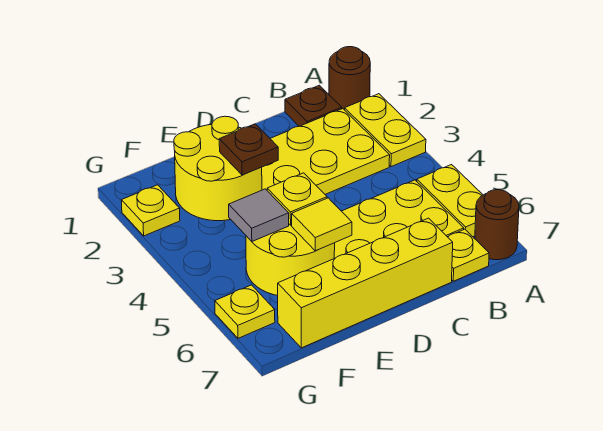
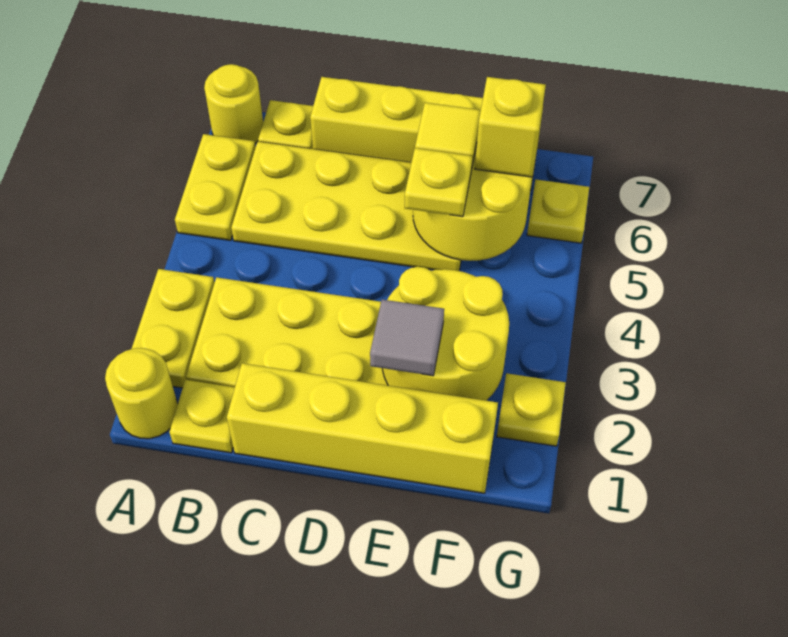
brown round brick A1 level 1 -> yellow round brick A1 level 1
brown round brick A7 level 1 -> yellow round brick A7 level 1
brown plate B1 level 1 -> yellow plate B1 level 1
none -> yellow brick C1:F1 level 1
brown plate E3 level 3 -> none
grey tile F5 level 3 -> grey tile E2 level 3
none -> yellow brick F6 level 3

